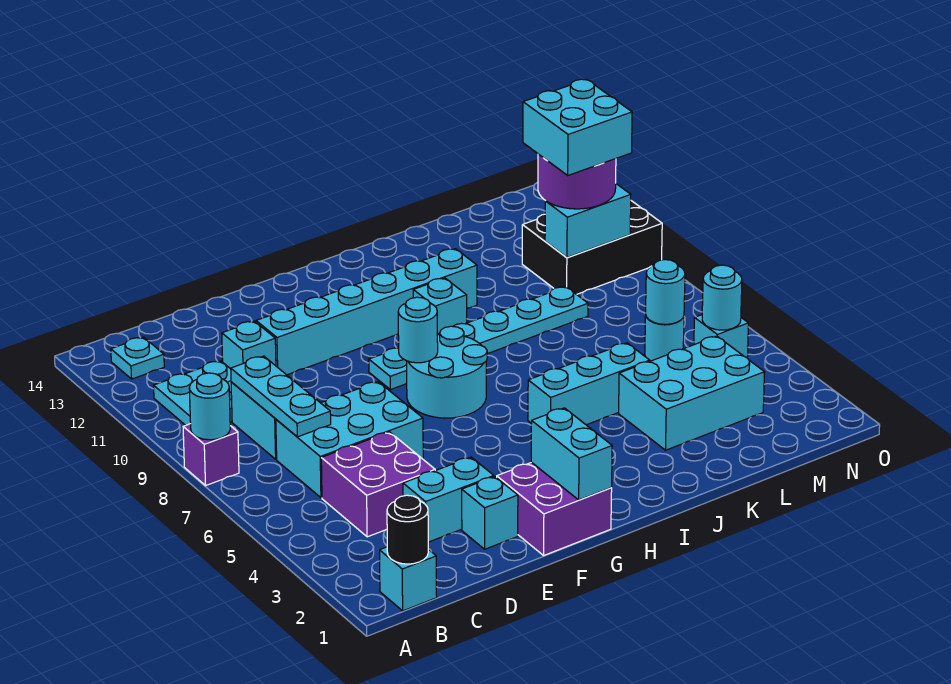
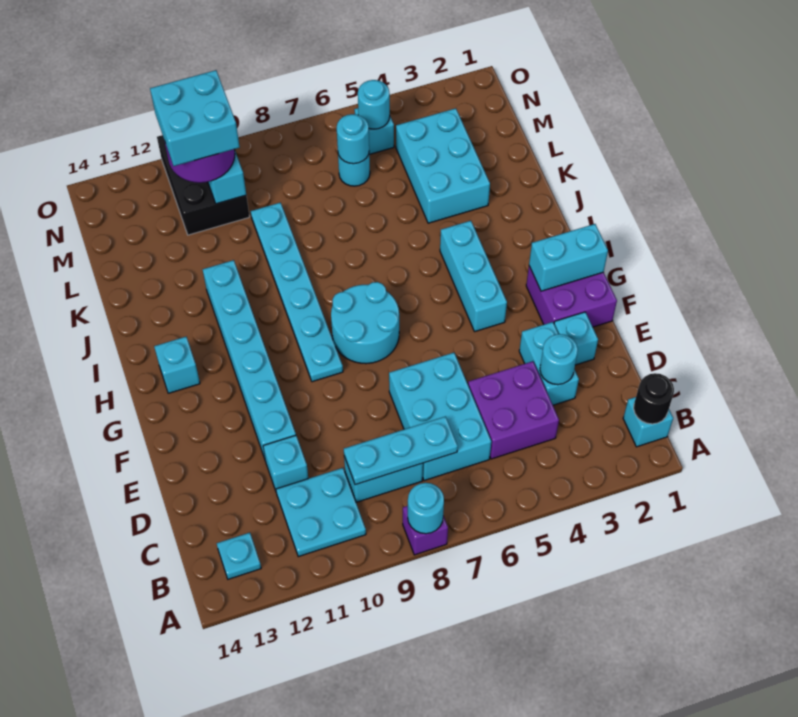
cyan round brick G8 level 2 -> cyan round brick D3 level 2
cyan brick I5:K5 level 1 -> cyan brick G4:I4 level 1
cyan brick I10 level 1 -> cyan brick H13 level 1

